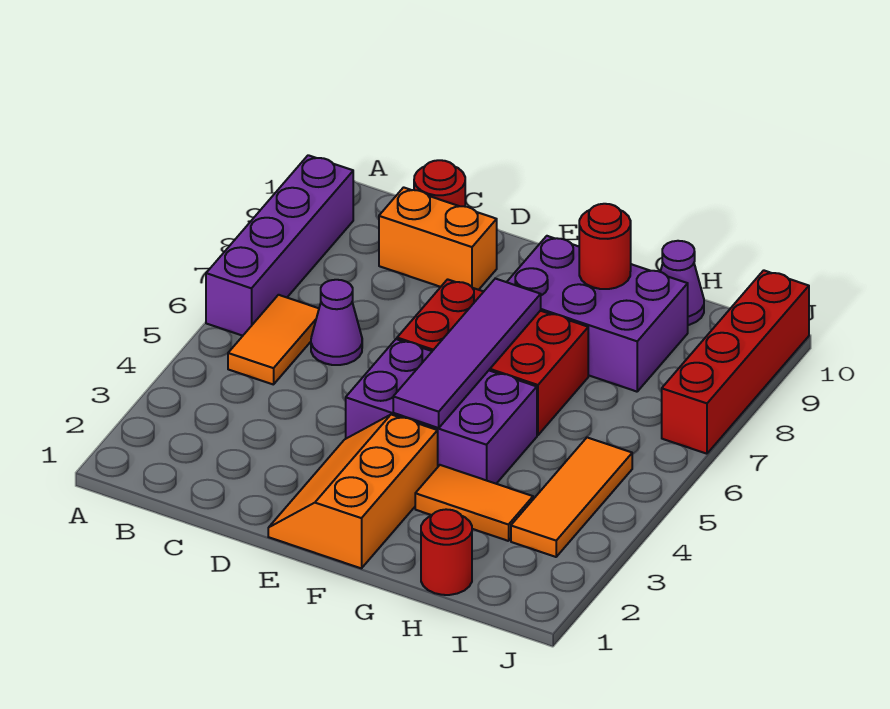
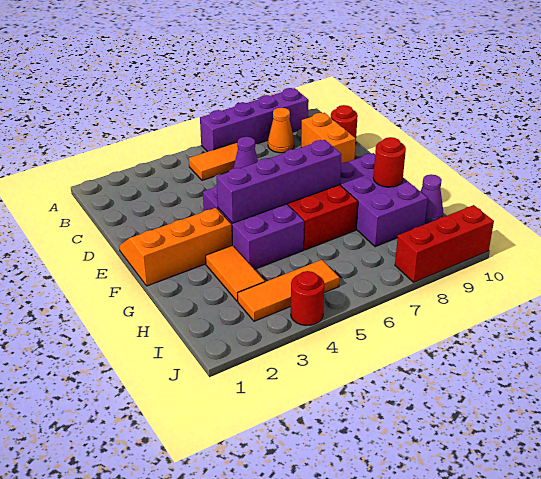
none -> orange cone B8 level 1
purple tile F4:F7 level 2 -> purple brick F4:F7 level 2
red round brick H1 level 1 -> red round brick J4 level 1
red brick J7:J10 level 1 -> red brick J8:J10 level 1

